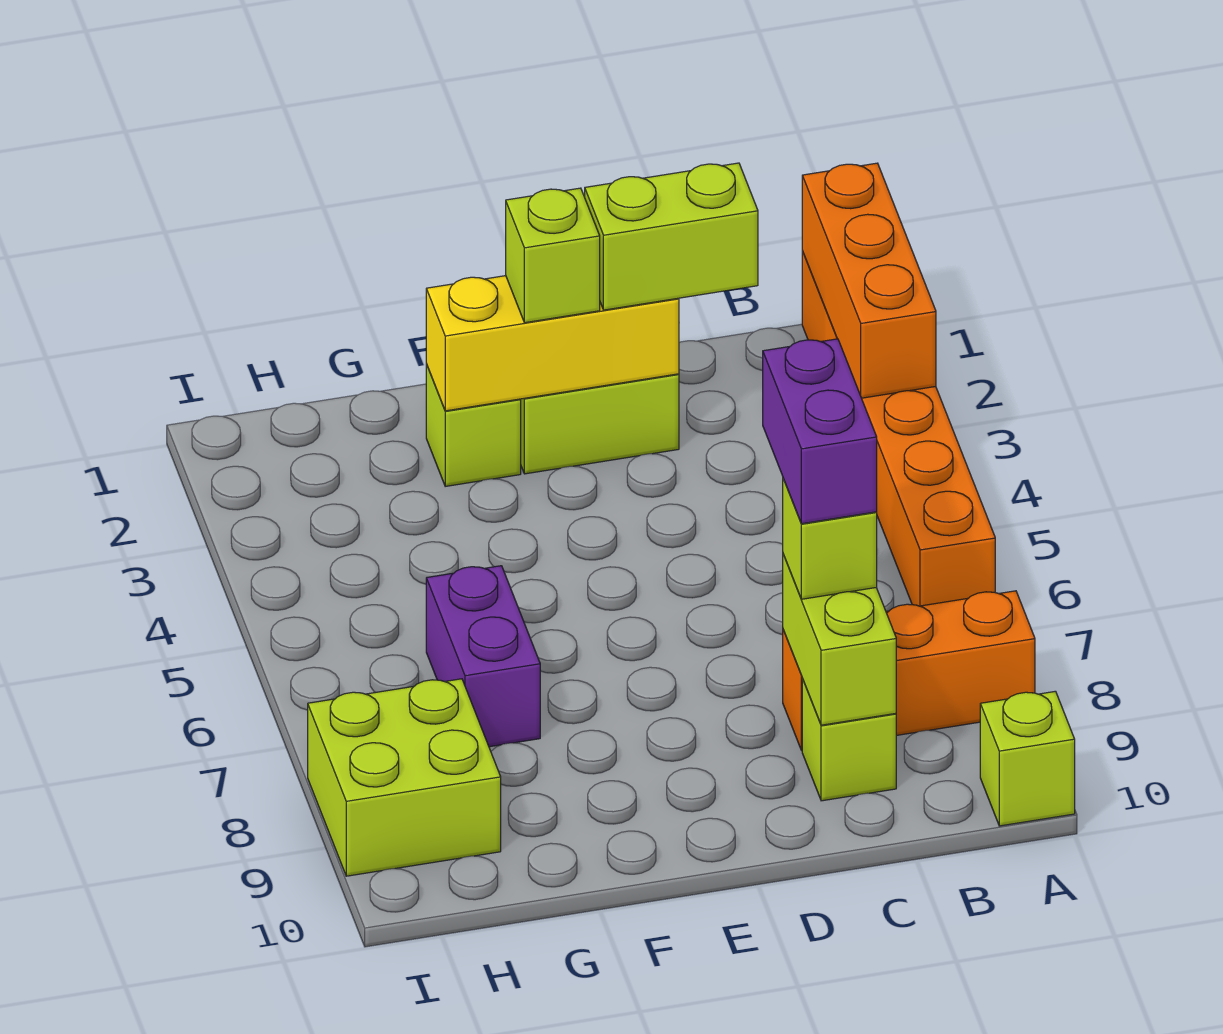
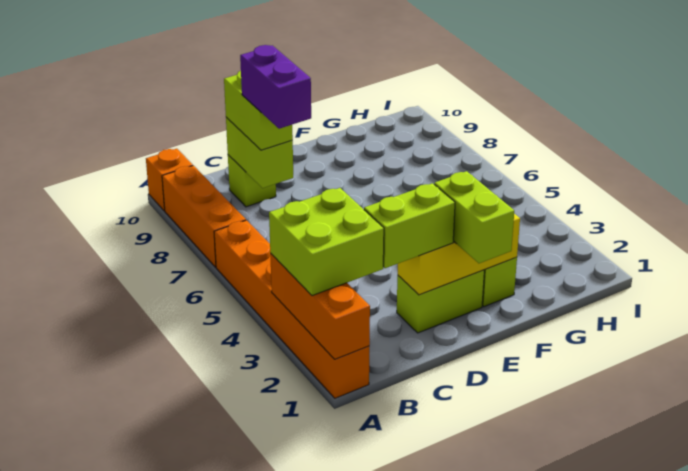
orange brick A8:C8 level 1 -> orange brick A7:A9 level 1
lime brick A10 level 1 -> orange brick A10 level 1
lime brick C8 level 3 -> lime brick C8:C9 level 3
lime brick E2 level 3 -> lime brick E1:E2 level 3
purple brick G6:G7 level 1 -> none
lime brick H8:I9 level 1 -> lime brick A2:B3 level 3

